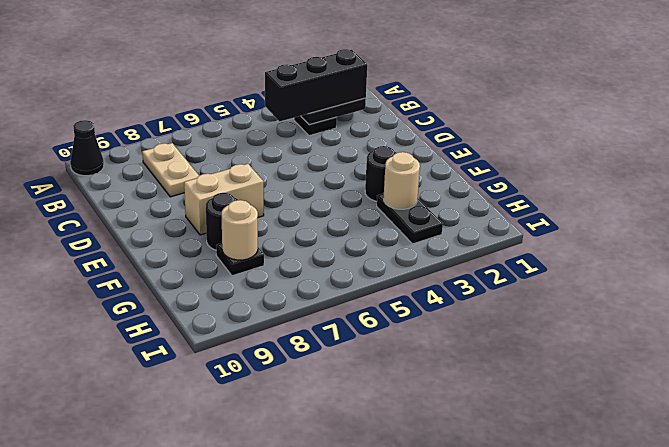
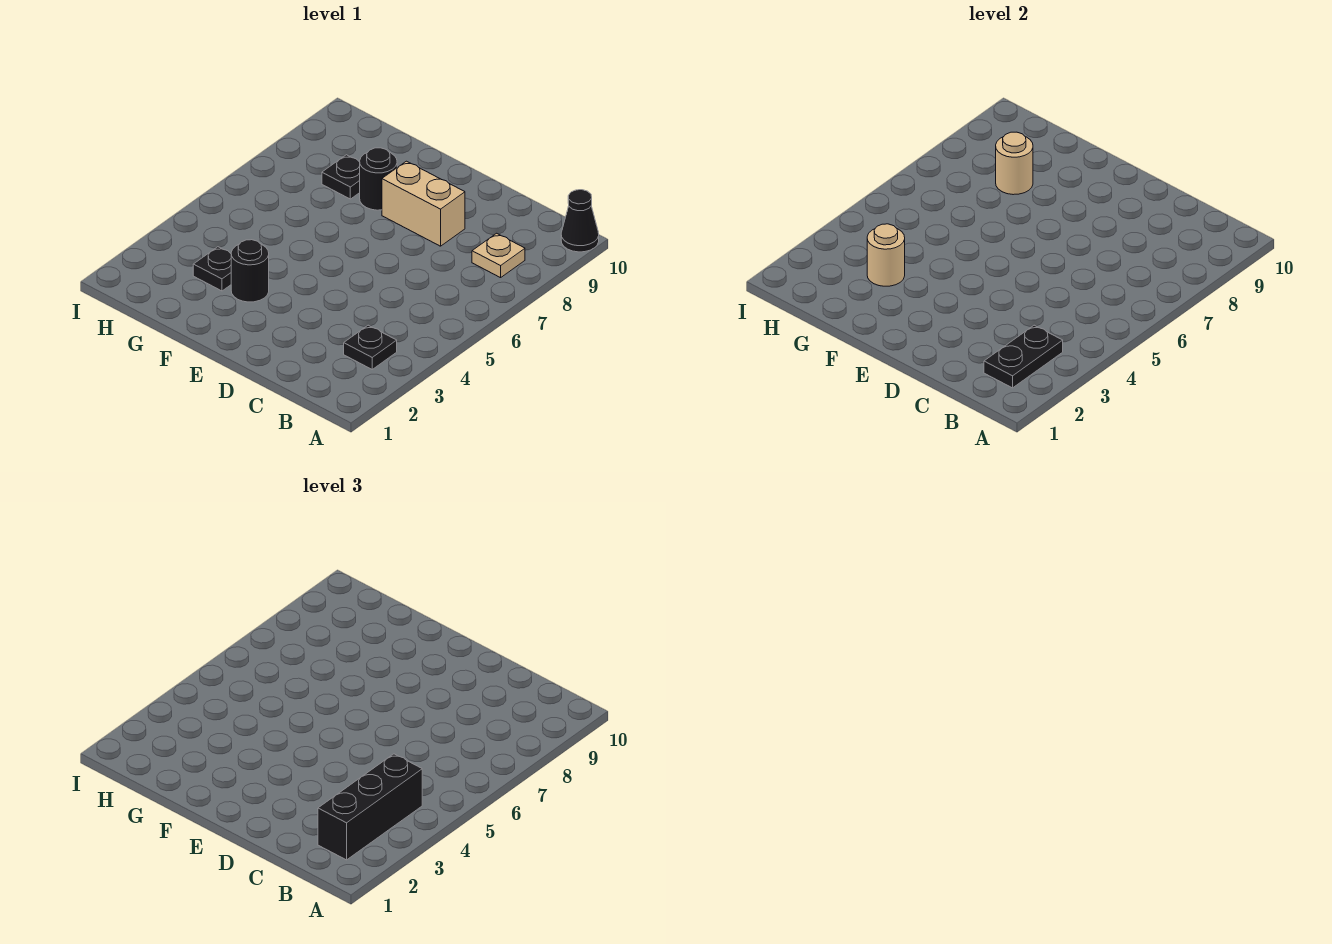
tan plate B8:C8 level 1 -> tan plate B8 level 1
tan brick E7:E8 level 1 -> tan brick D8:E8 level 1
black plate G3:H3 level 1 -> black plate G3 level 1

